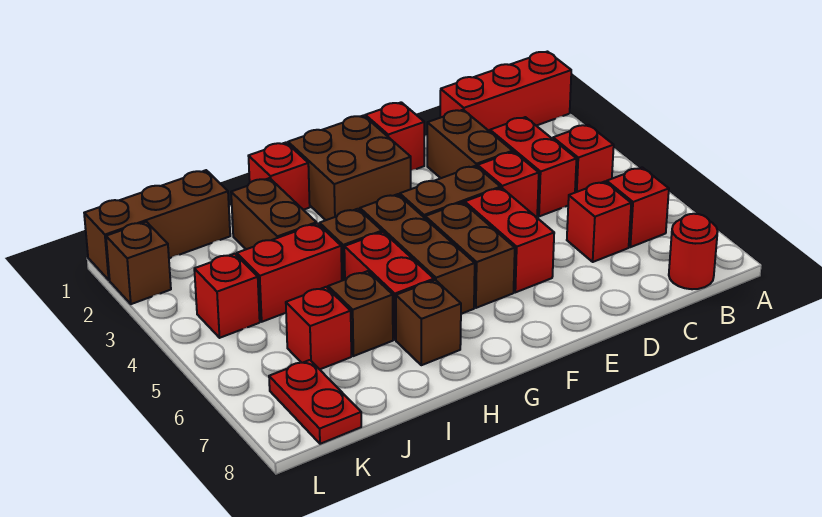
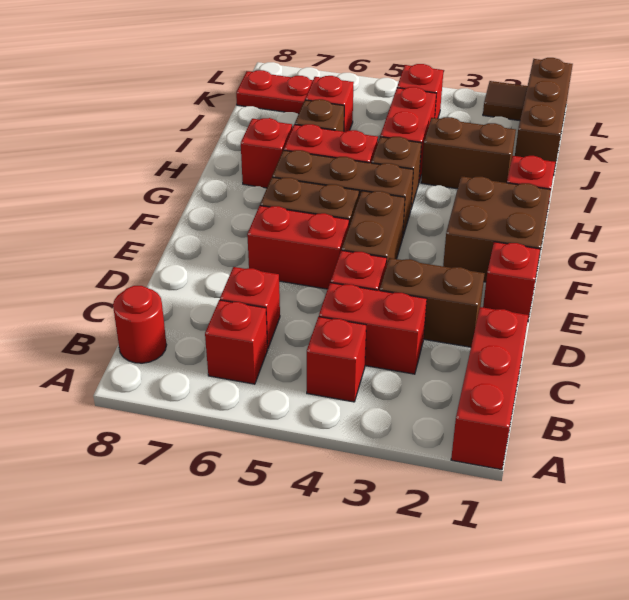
brown brick H7 level 1 -> red brick H7 level 1
brown brick L2 level 1 -> brown tile L2 level 1

